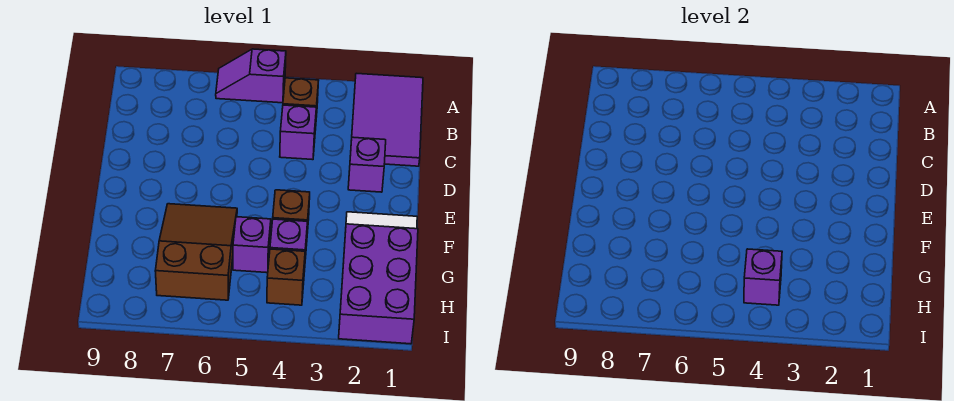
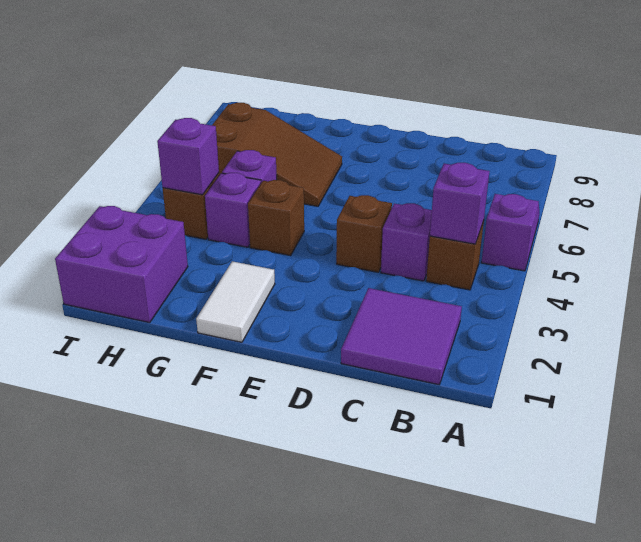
purple tile A1:C2 level 1 -> purple tile B1:C2 level 1
purple brick D2 level 1 -> purple brick B4 level 2
none -> brown brick D4 level 1
purple brick G1:I2 level 1 -> purple brick H1:I2 level 1

